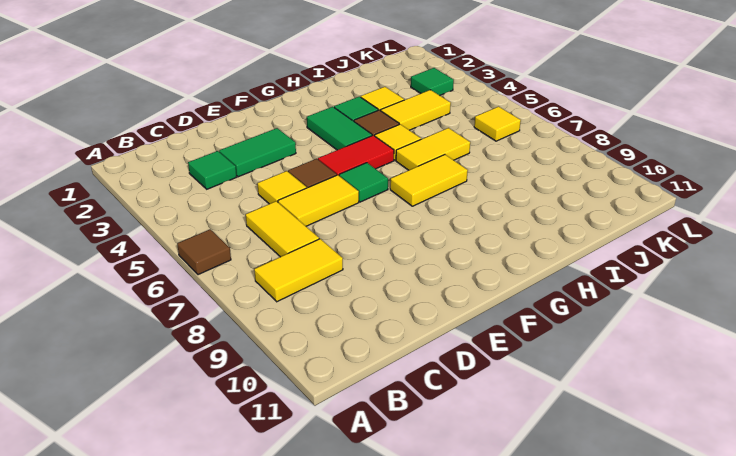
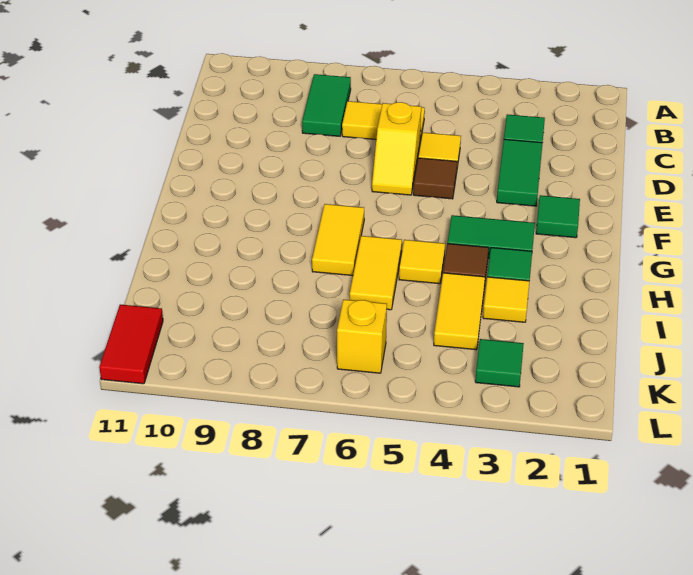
brown tile A6 level 1 -> none
yellow tile B8:C8 level 1 -> green tile B8:C8 level 1
yellow tile D6:E6 level 1 -> yellow slope D6:E6 level 1 top D
red tile F5:G5 level 1 -> red tile K11:L11 level 1
green tile F6 level 1 -> green tile F2 level 1
yellow tile K6 level 1 -> yellow brick K6 level 1

